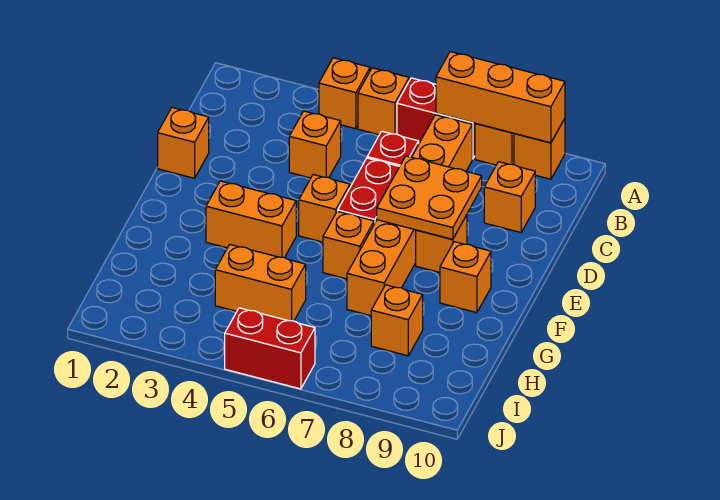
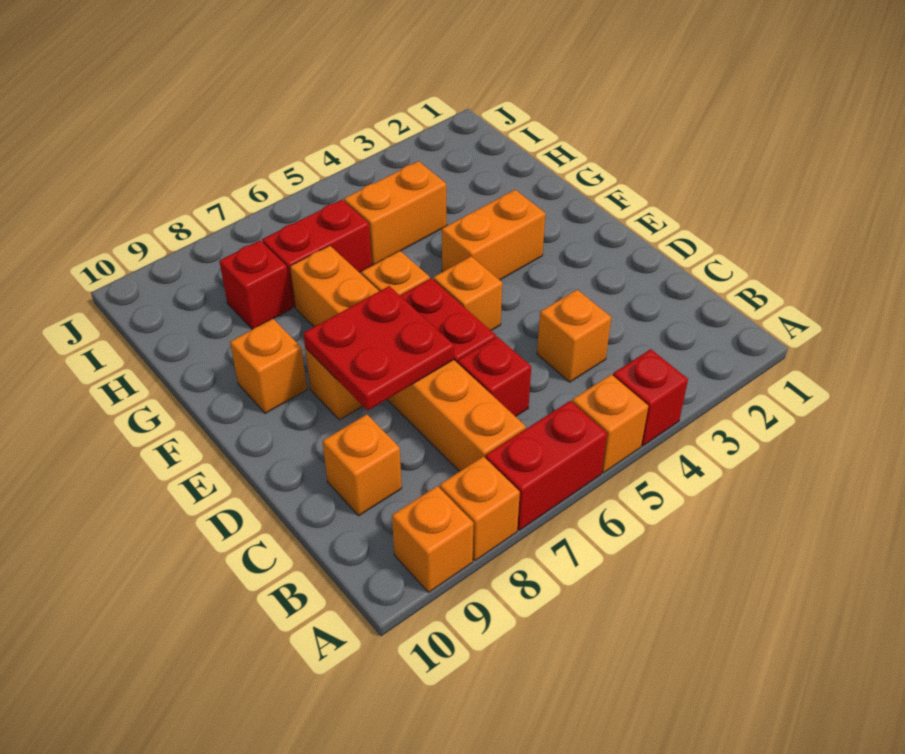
orange brick A4 level 1 -> red brick A4 level 1
orange brick A7:A9 level 2 -> none
orange brick D1 level 1 -> none
orange plate D7:E8 level 2 -> red plate D7:E8 level 2
orange brick H8 level 1 -> red brick H8 level 1
red brick J5:J6 level 1 -> red brick H6:H7 level 1

